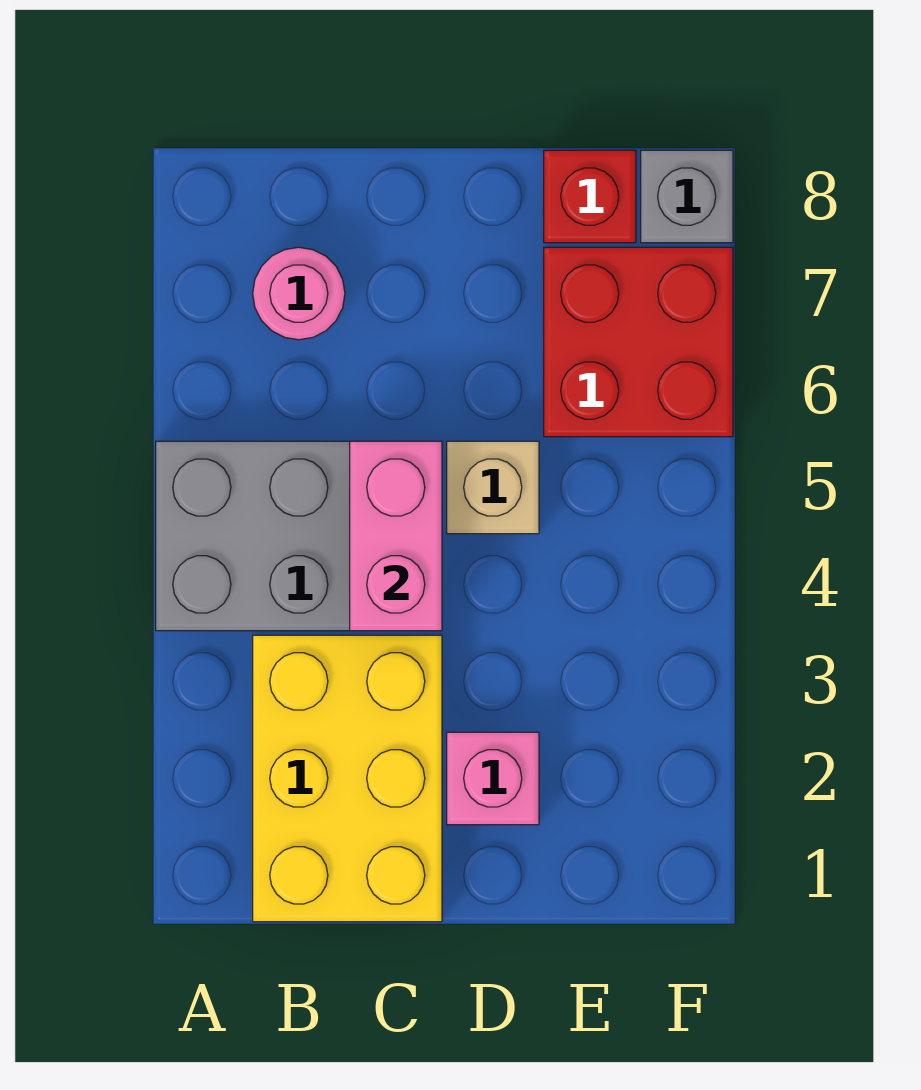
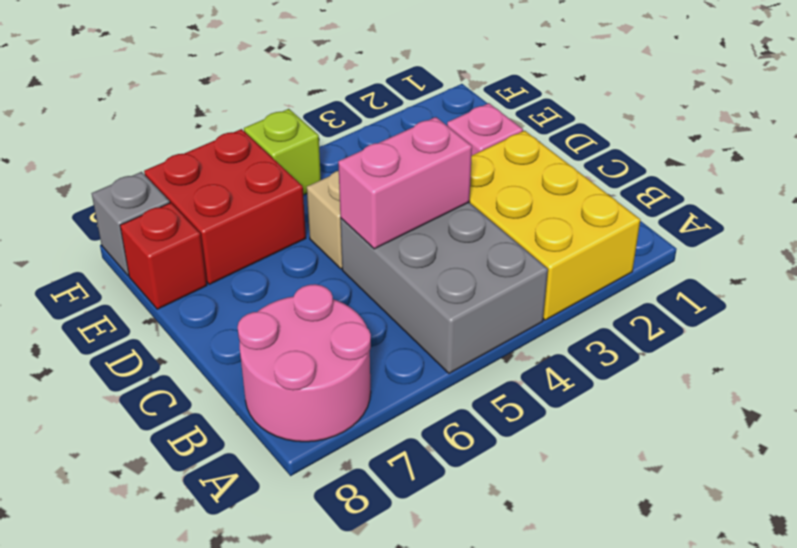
yellow brick B1:C3 level 1 -> yellow brick A2:C3 level 1
pink round brick B7 level 1 -> pink round brick A7:B8 level 1
none -> lime brick F5 level 1

